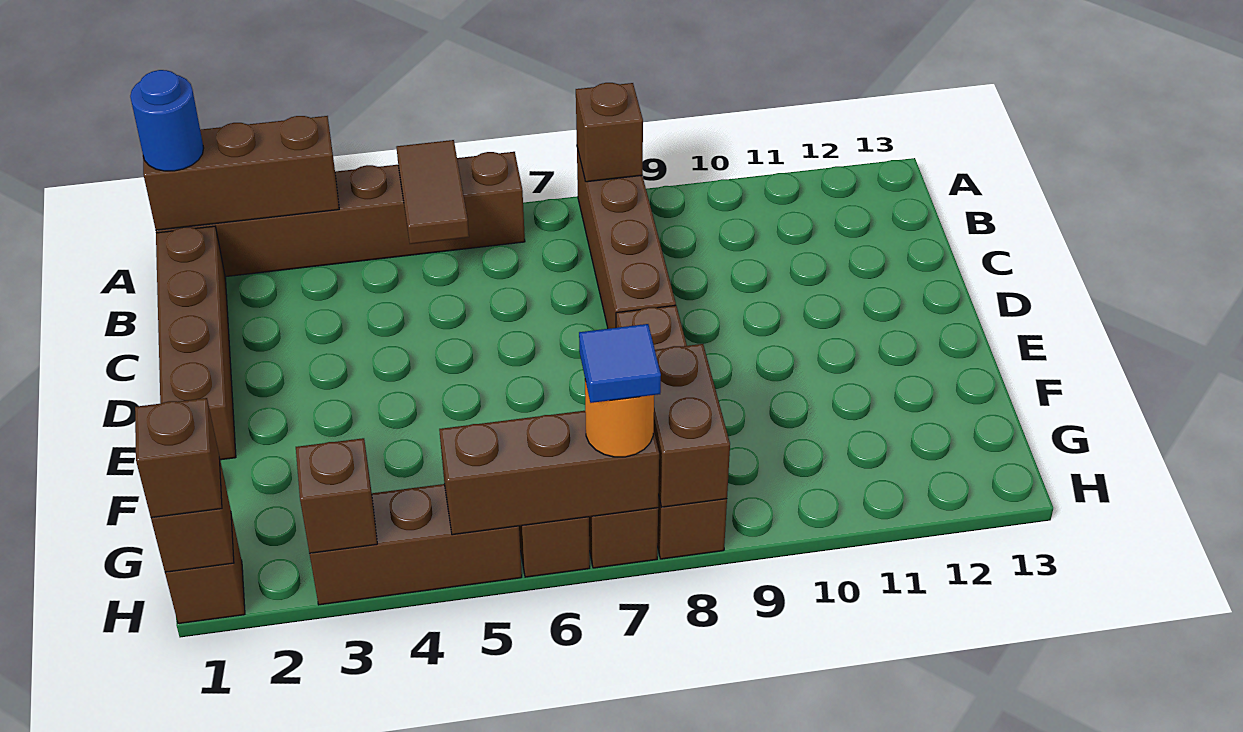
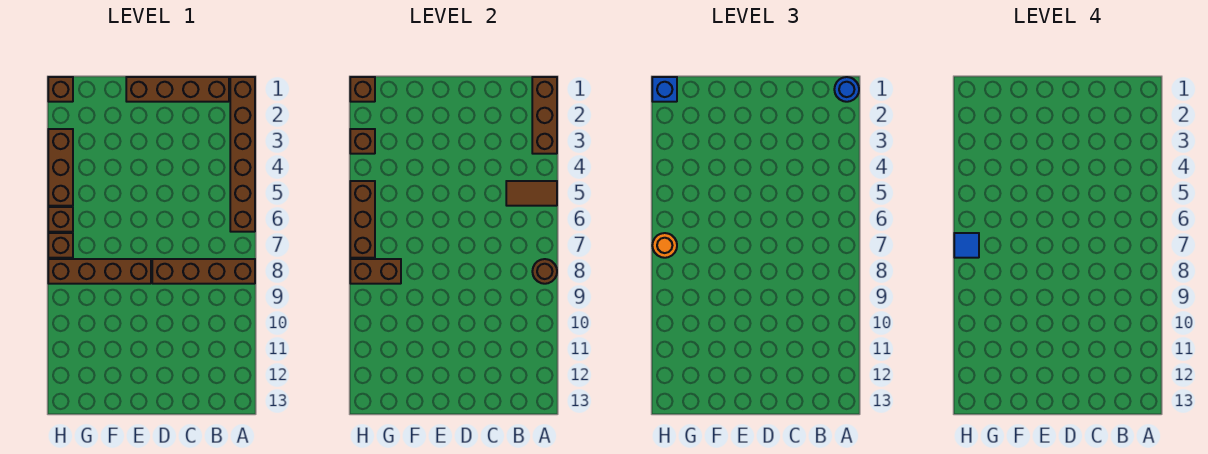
brown brick A8 level 2 -> brown round brick A8 level 2
brown brick H1 level 3 -> blue brick H1 level 3

